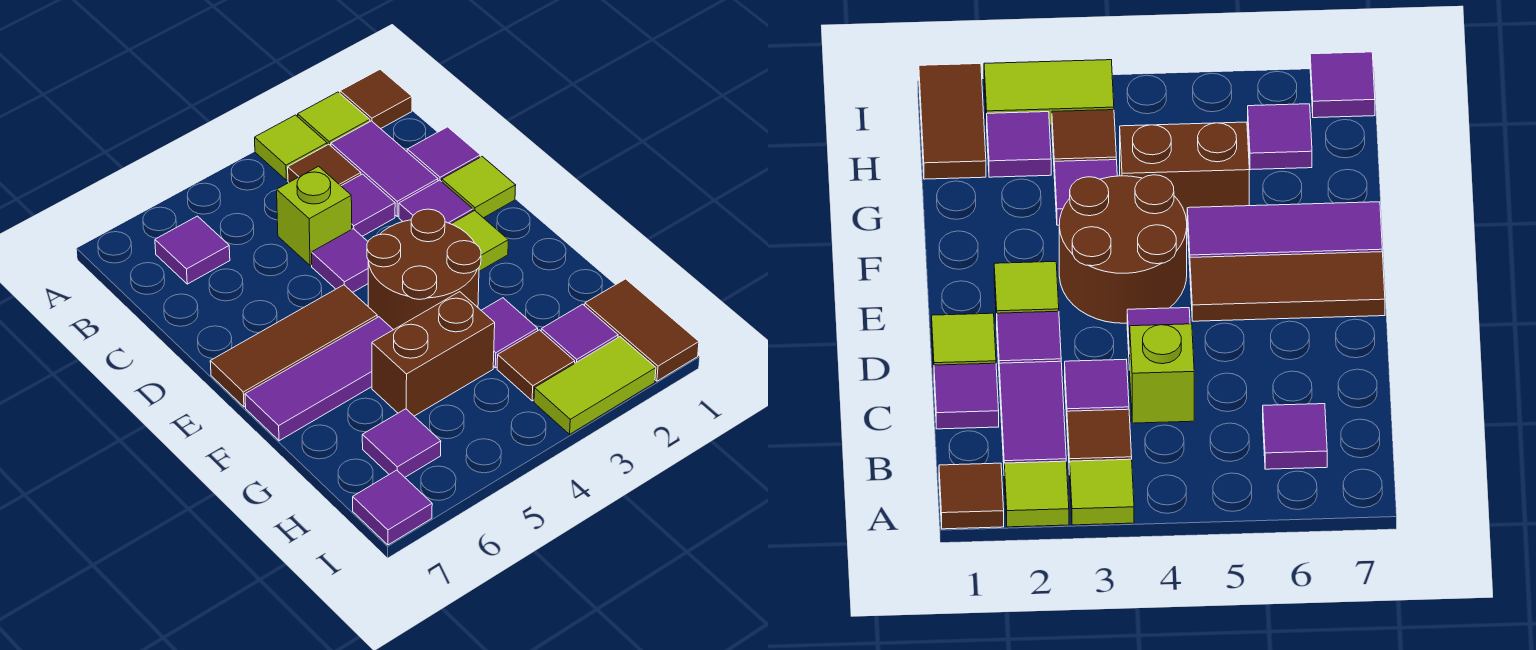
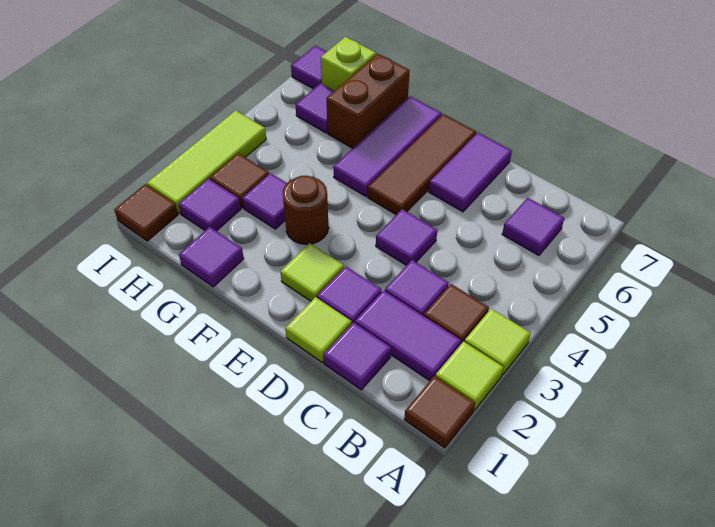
lime brick C4 level 1 -> lime brick H7 level 1
none -> purple tile D6:D7 level 1
brown round brick E3:F4 level 1 -> brown round brick F3 level 1
none -> purple tile G1 level 1
brown brick G4:G5 level 1 -> brown brick G6:G7 level 1
brown tile H1:I1 level 1 -> brown tile I1 level 1
lime tile I2:I3 level 1 -> lime tile I2:I4 level 1

